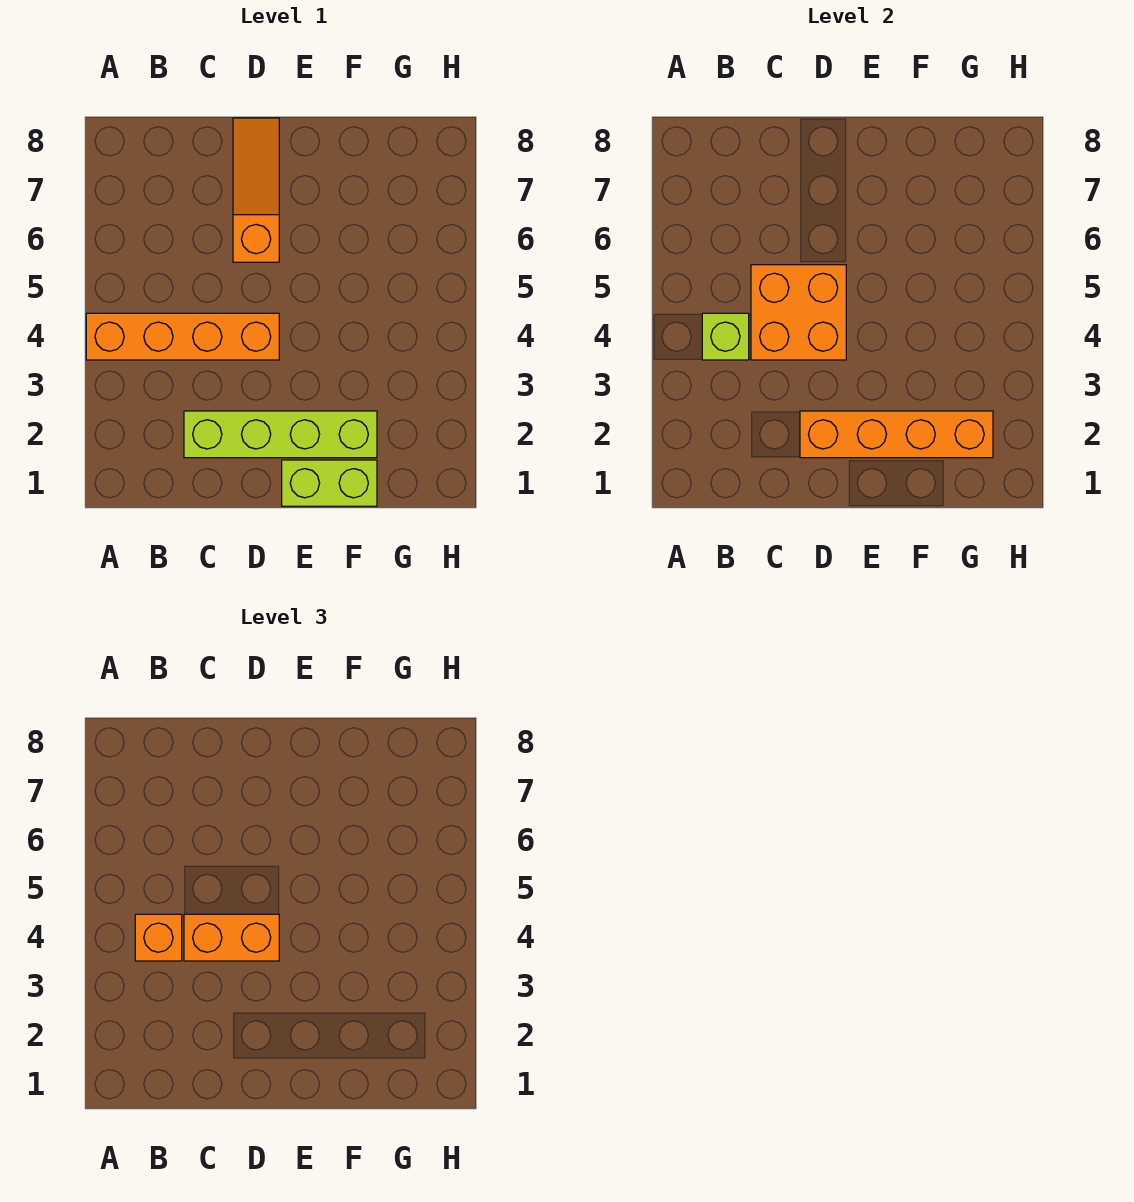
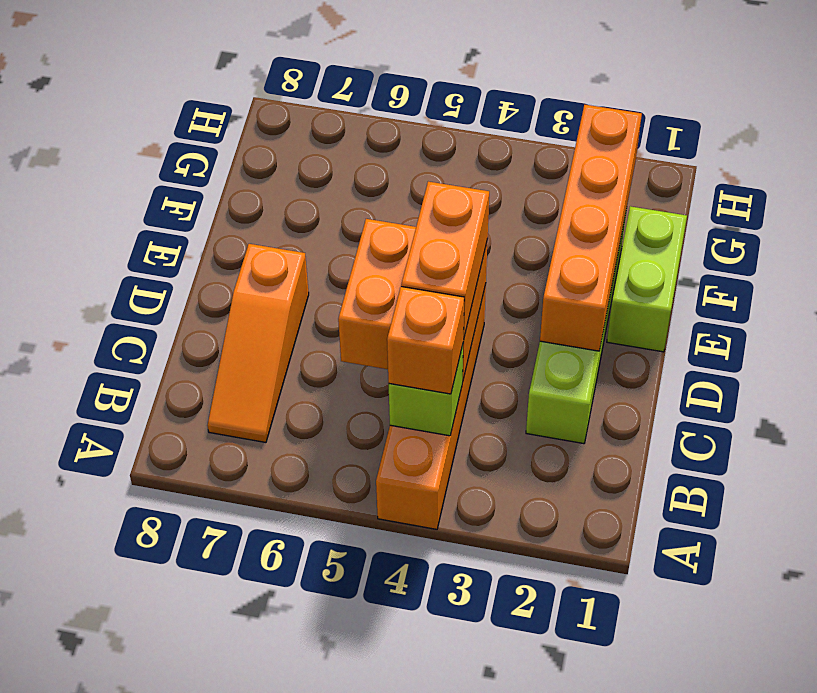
orange slope D6:D8 level 1 top 6 -> orange slope B7:D7 level 1 top D

